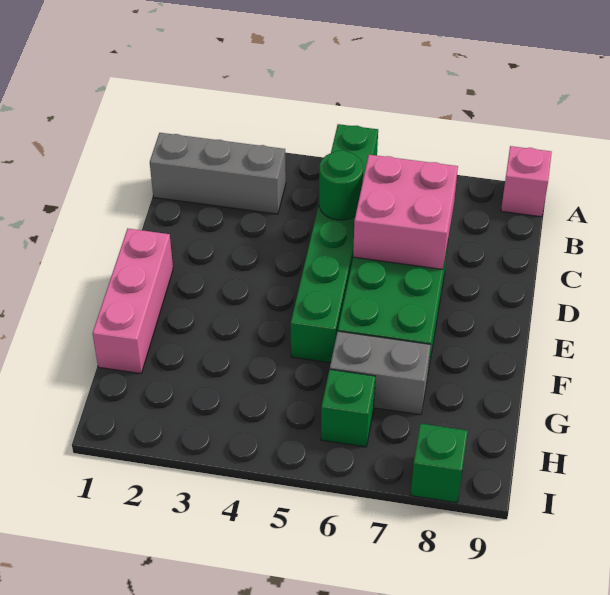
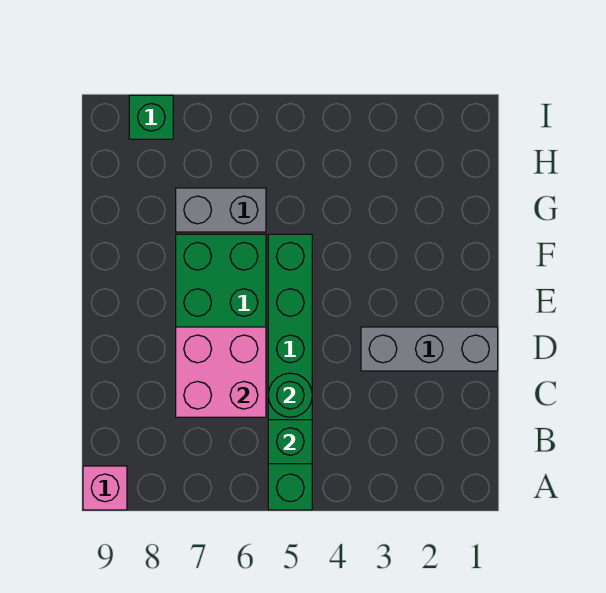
grey brick B1:B3 level 1 -> grey brick D1:D3 level 1
pink brick E1:G1 level 1 -> none
green brick H6 level 1 -> green brick B5 level 2

